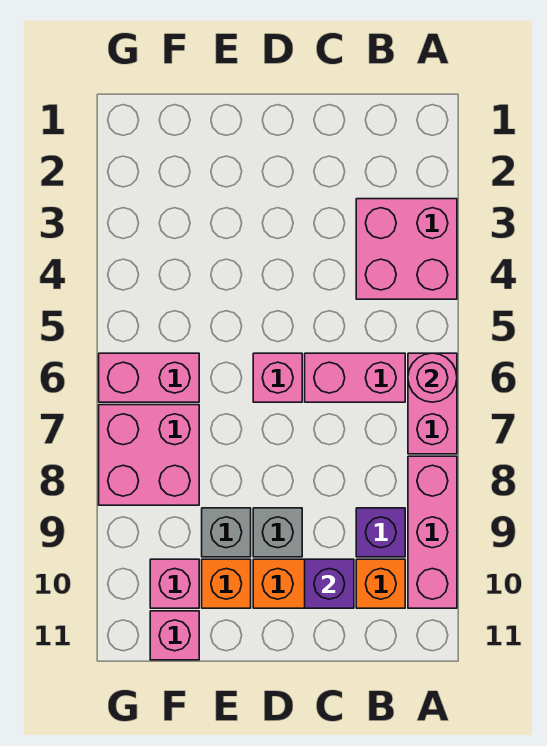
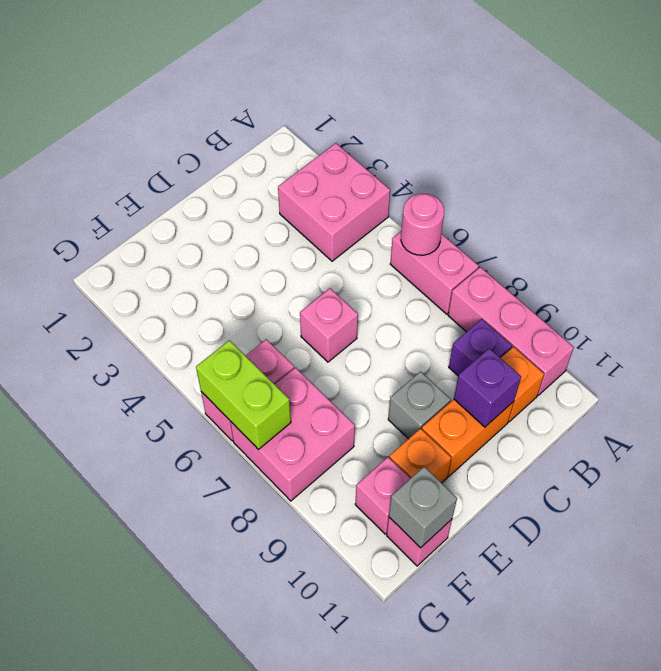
pink brick B6:C6 level 1 -> none
grey brick E9 level 1 -> grey brick F11 level 2
none -> lime brick G6:G7 level 2

